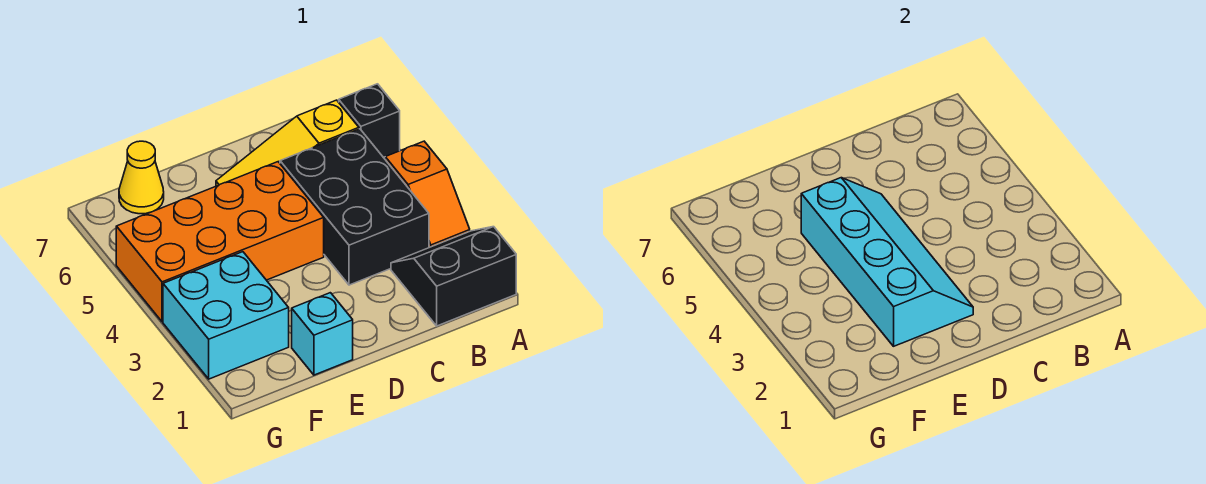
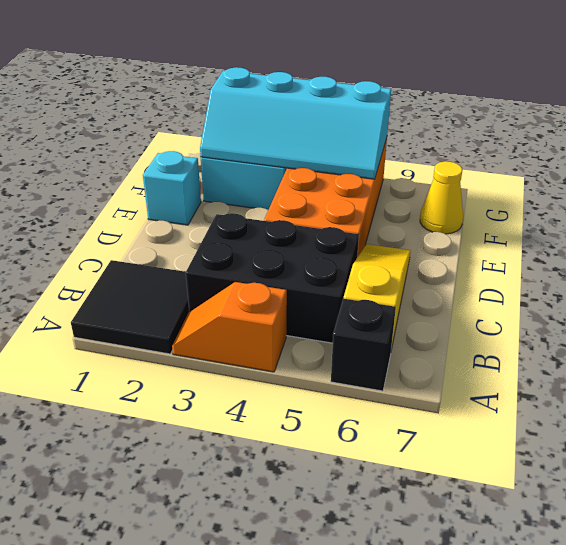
black slope A1:B2 level 1 top 1 -> black tile A1:B2 level 1
cyan slope D2:E5 level 2 top E -> cyan slope F2:G5 level 2 top G

